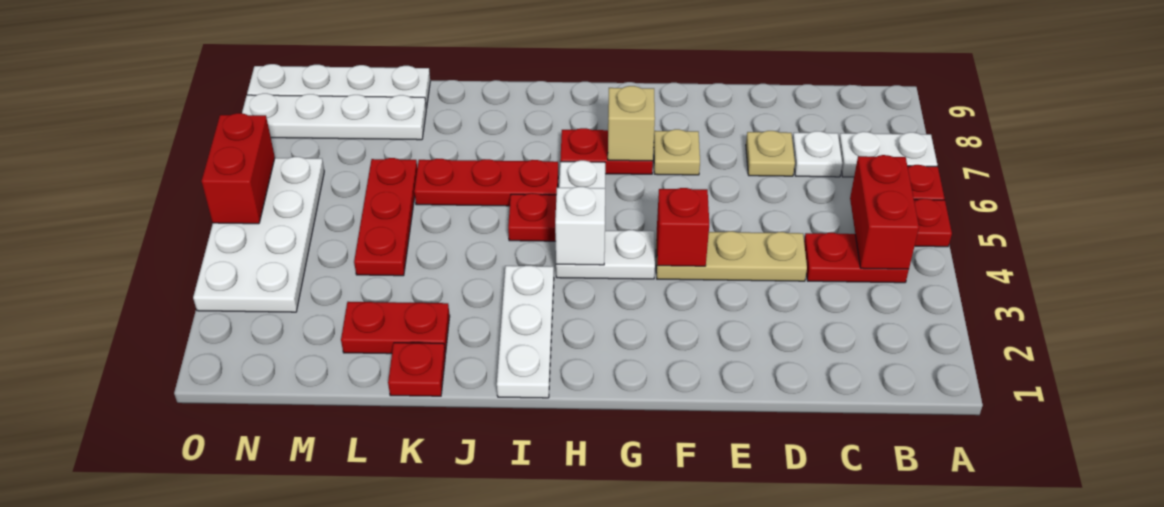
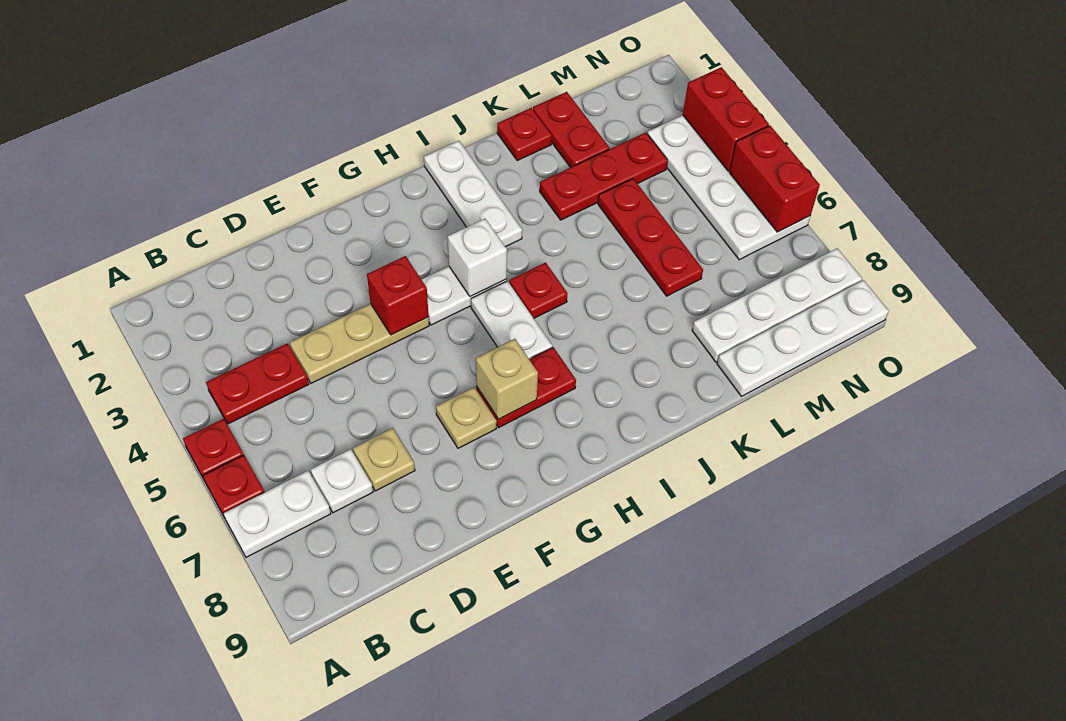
red brick B4:B5 level 2 -> red brick O3:O4 level 2
red plate I6:K6 level 1 -> red plate K3:M3 level 1
red plate K2:L2 level 1 -> red plate L1:L2 level 1

